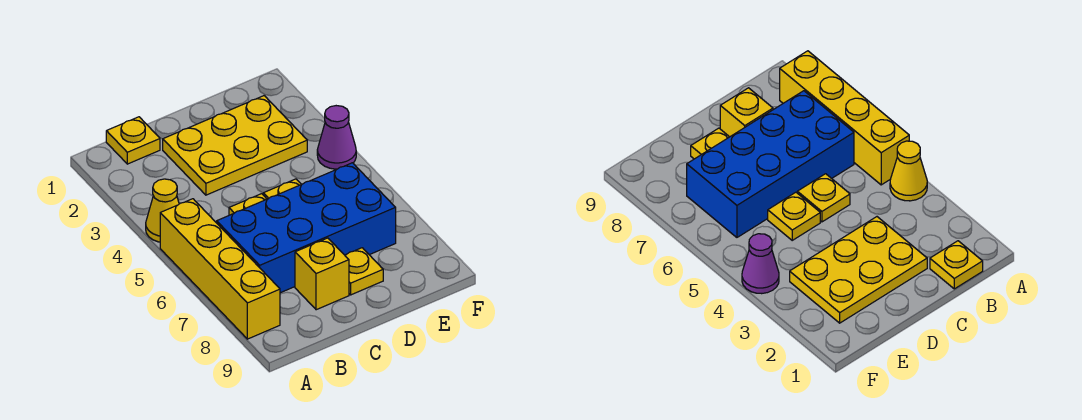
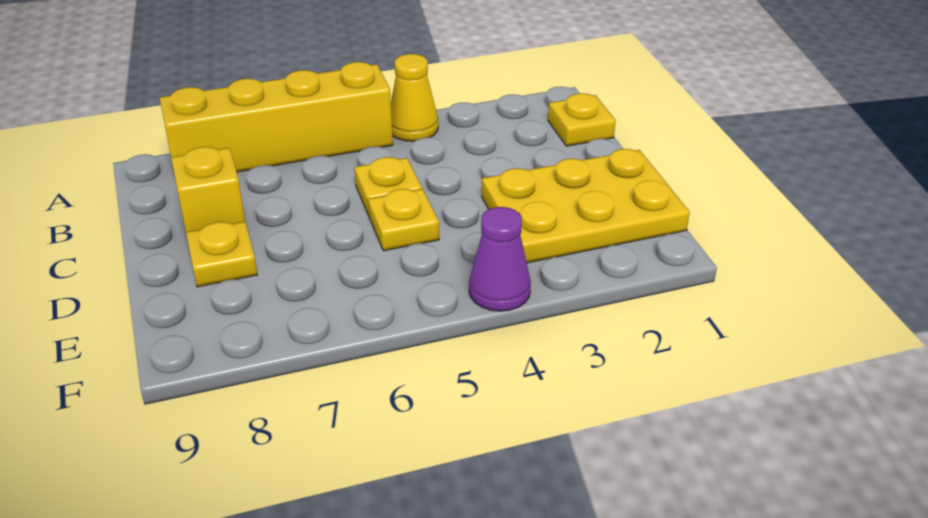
blue brick B6:E7 level 1 -> none
yellow plate C2:E3 level 1 -> yellow plate D1:E3 level 1

